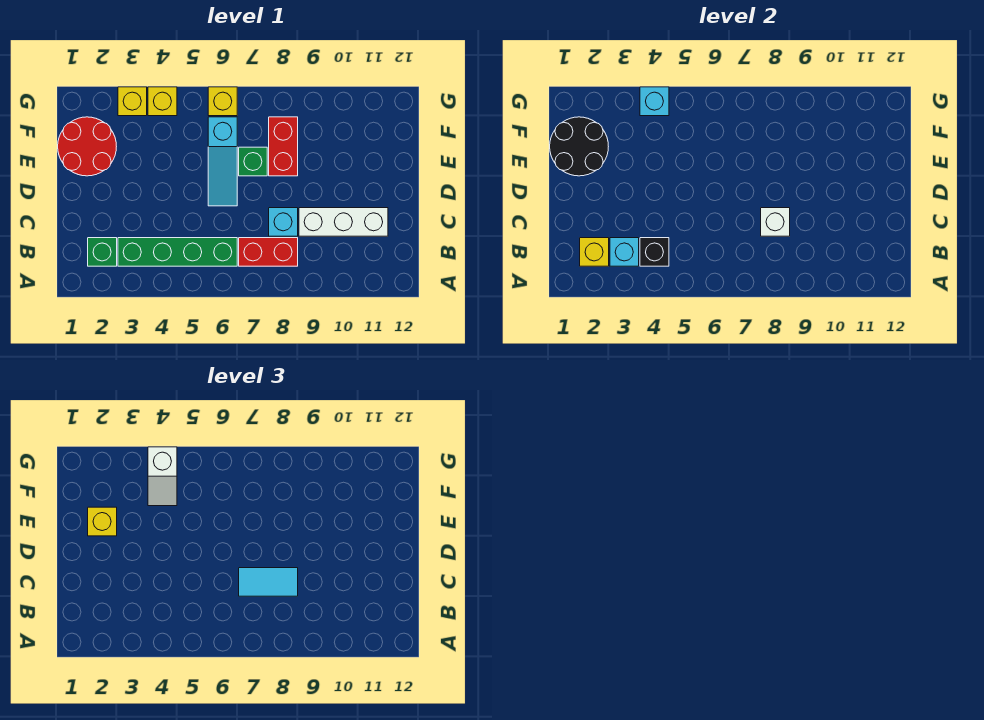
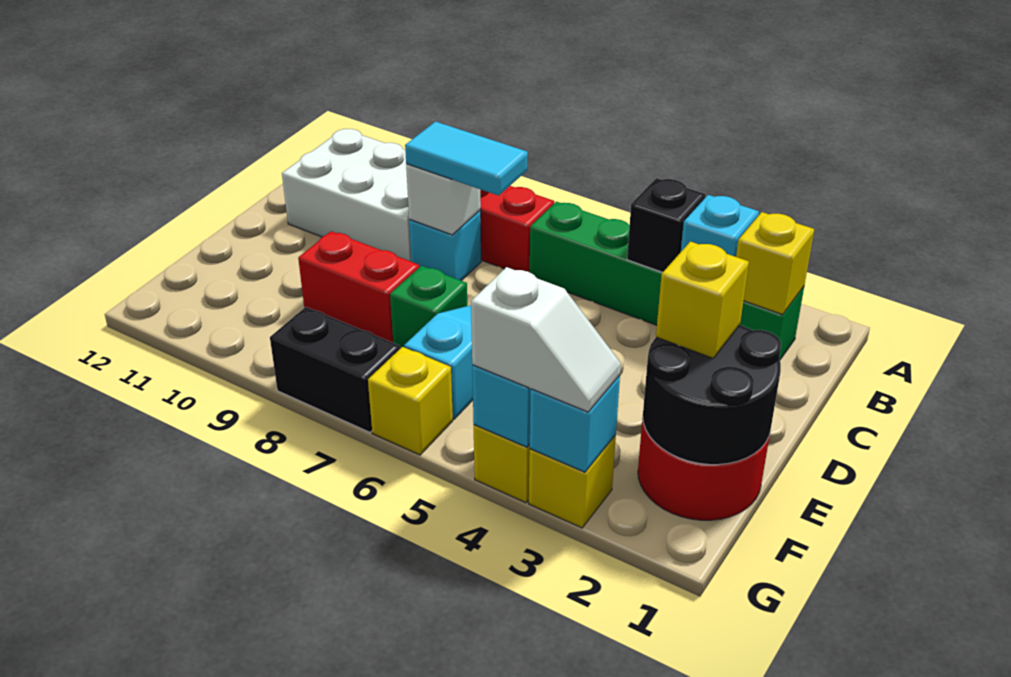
white brick C9:C11 level 1 -> white brick B9:C11 level 1
red brick E8:F8 level 1 -> red brick E8:E9 level 1
white slope F4:G4 level 3 top G -> white slope G3:G4 level 3 top 4
none -> cyan brick G3 level 2
none -> black brick G7:G8 level 1

